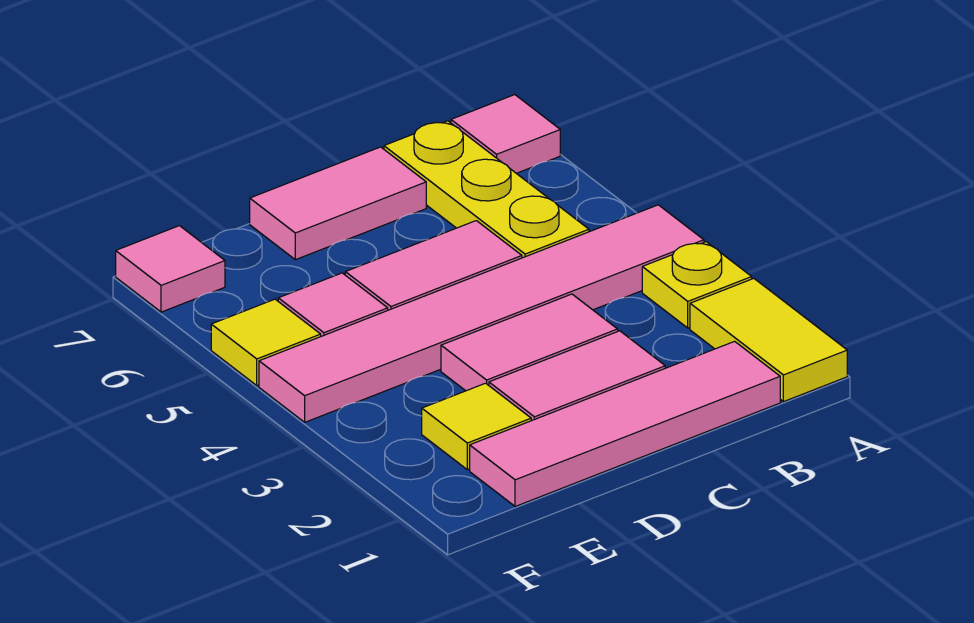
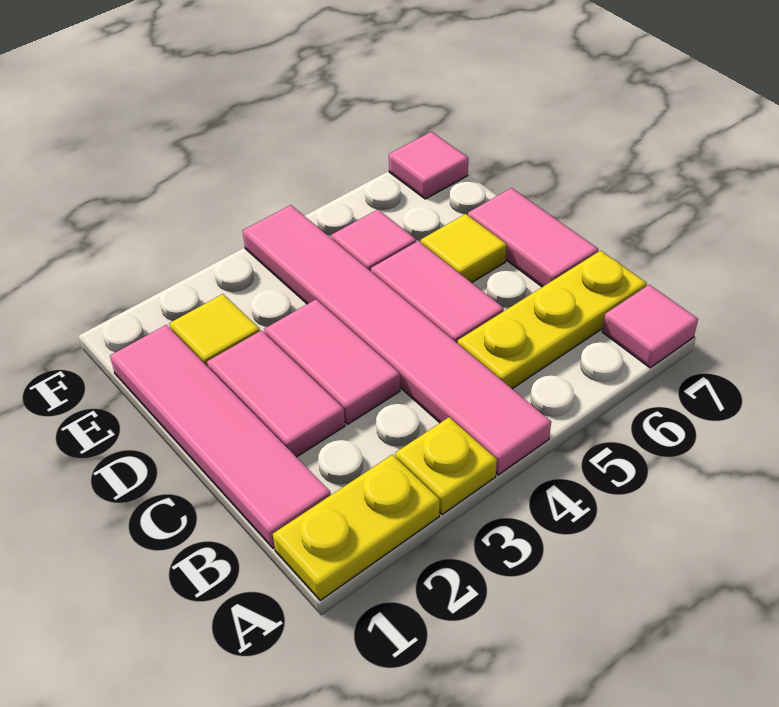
yellow tile A1:A2 level 1 -> yellow plate A1:A2 level 1
yellow tile F5 level 1 -> yellow tile D6 level 1

